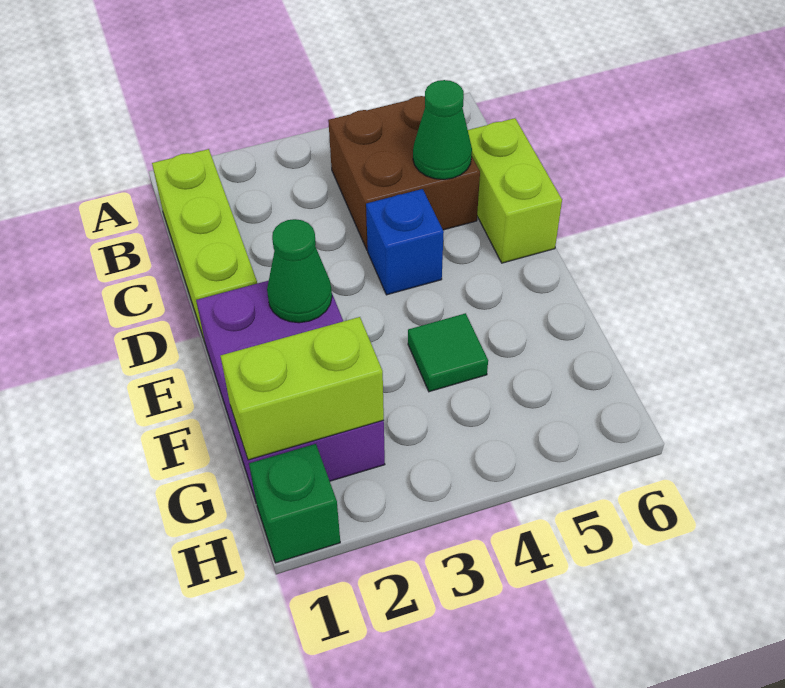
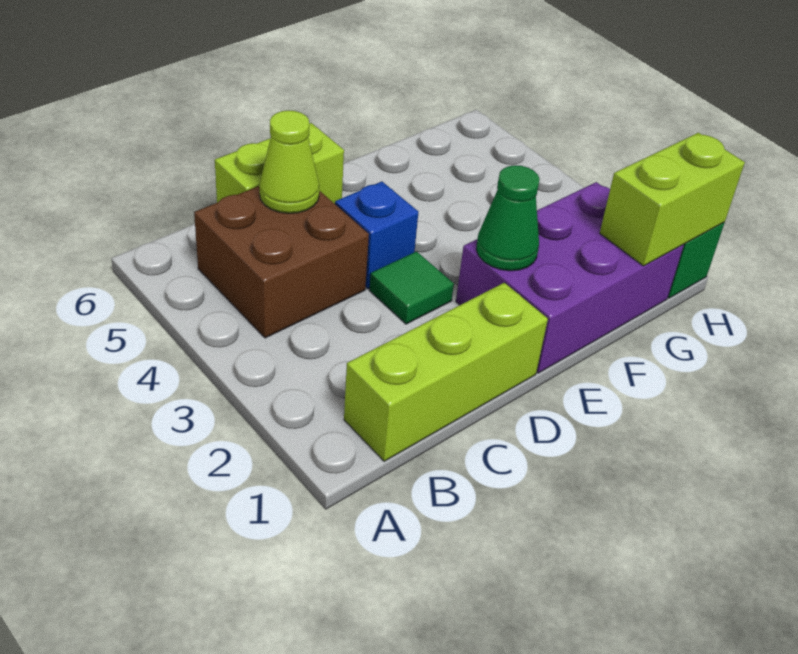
green cone C5 level 2 -> lime cone C5 level 2
green tile F4 level 1 -> green tile D3 level 1
lime brick G1:G2 level 2 -> lime brick G1:H1 level 2

